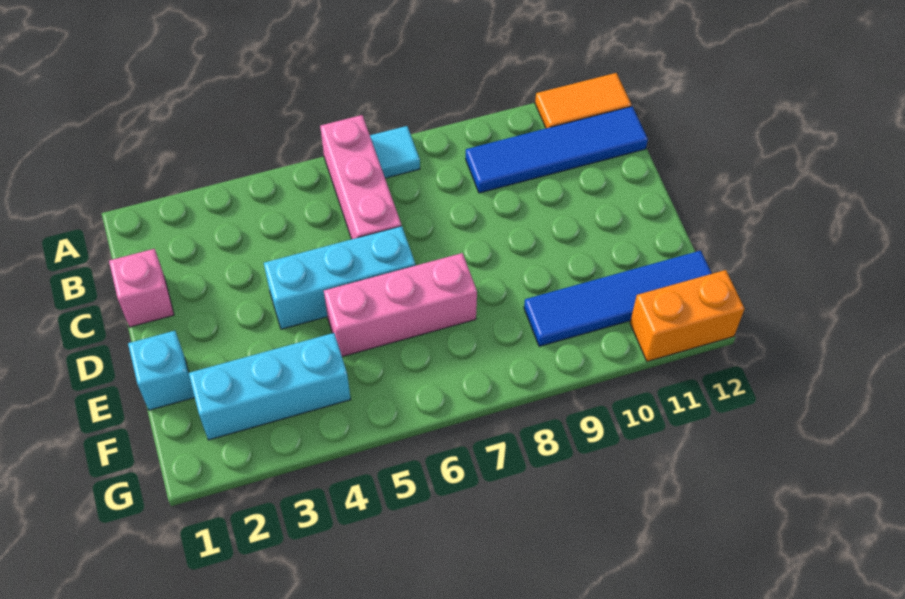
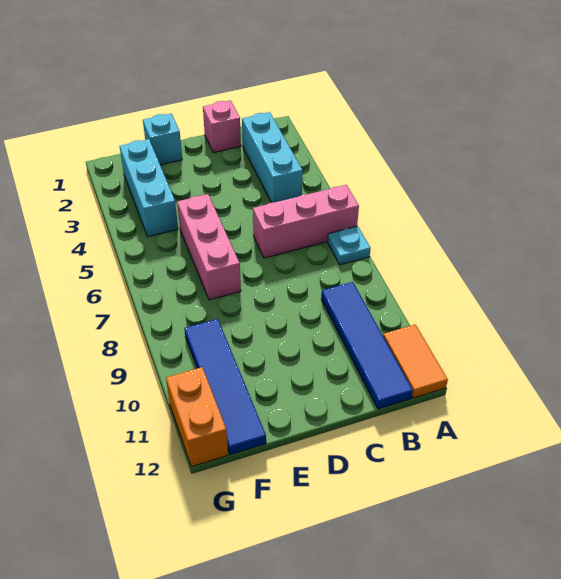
cyan tile A7 level 1 -> cyan plate A7 level 1
cyan brick D4:D6 level 1 -> cyan brick B2:B4 level 1

